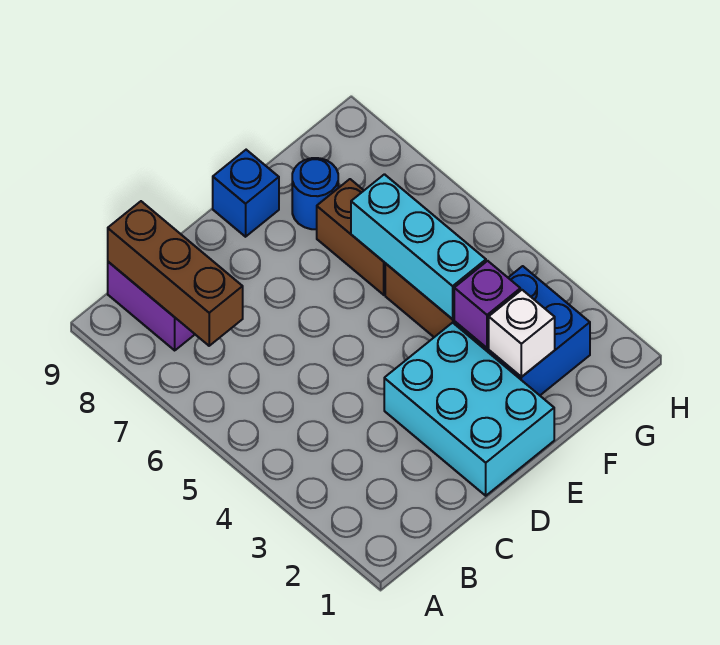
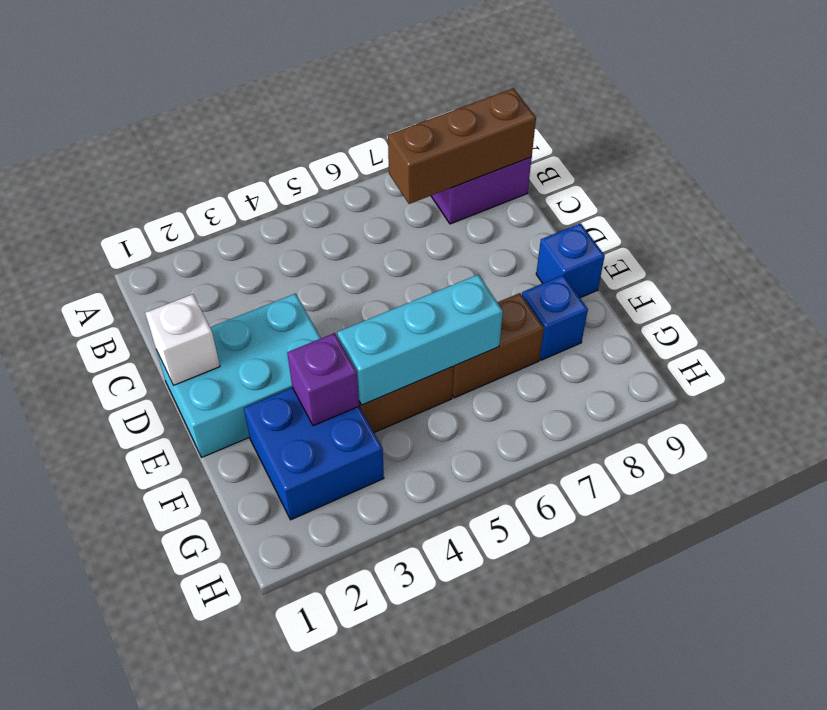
white brick F2 level 2 -> white brick D1 level 2
blue round brick F8 level 1 -> blue brick F8 level 1

